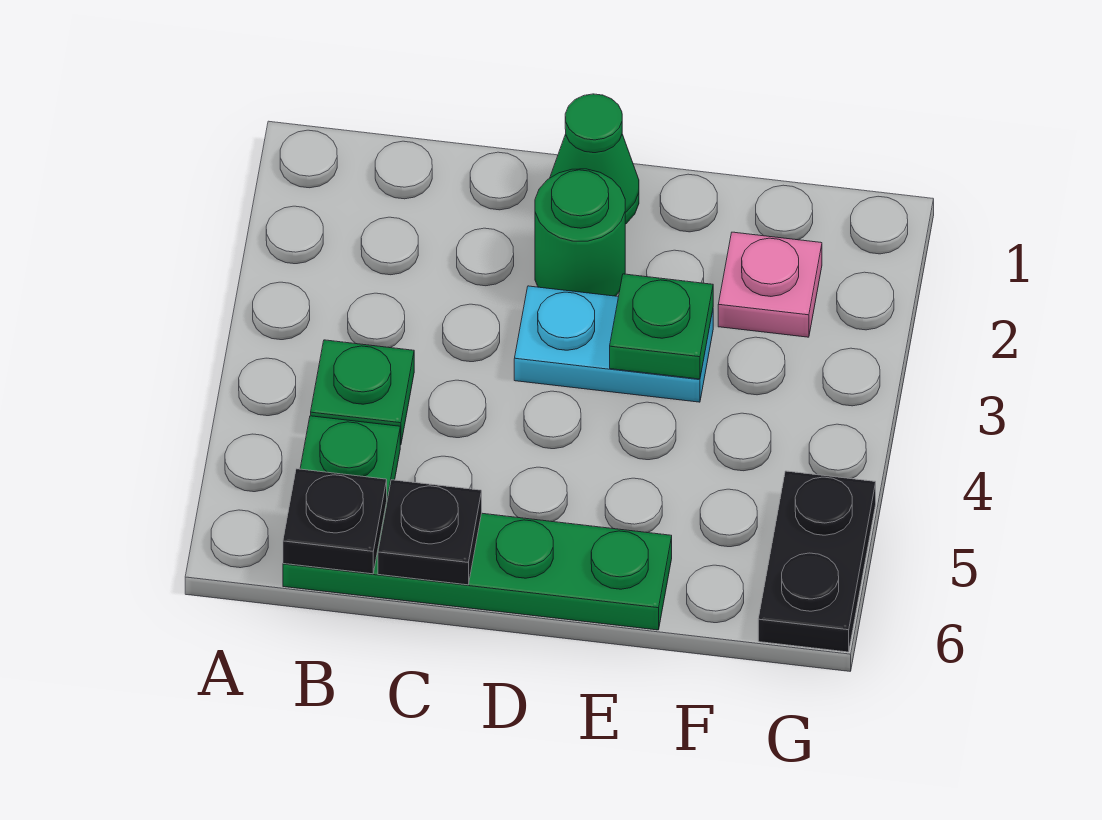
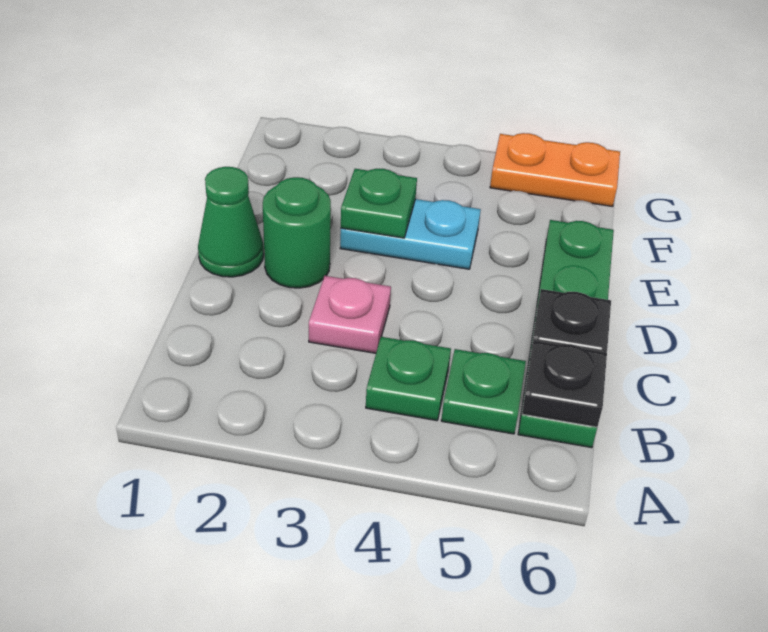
cyan plate D3:E3 level 1 -> cyan plate E3:E4 level 1
pink plate F2 level 1 -> pink plate C3 level 1
black plate G5:G6 level 1 -> orange plate G5:G6 level 1

